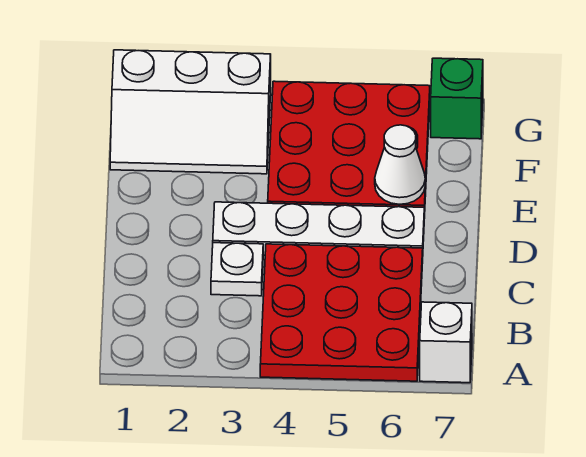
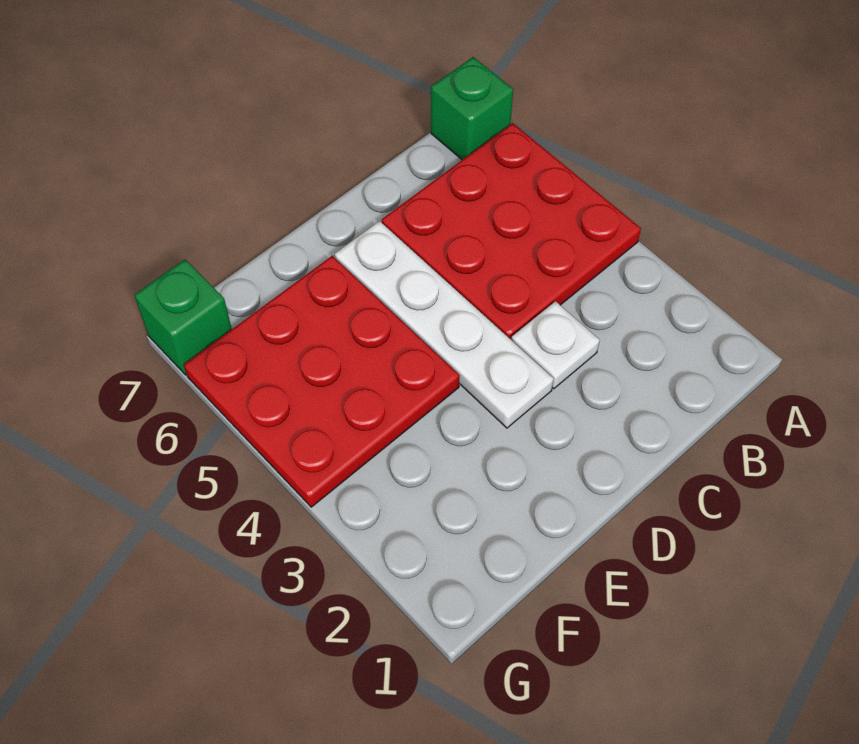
white brick A7 level 1 -> green brick A7 level 1
white cone E6 level 2 -> none
white slope F1:G3 level 1 top G -> none

